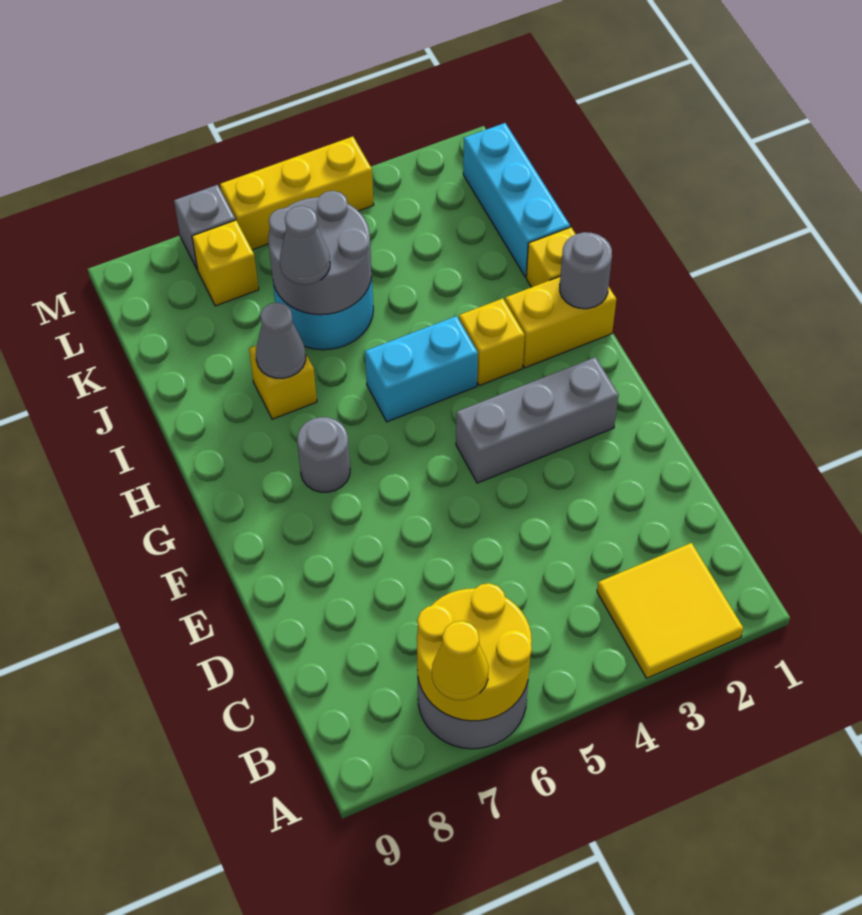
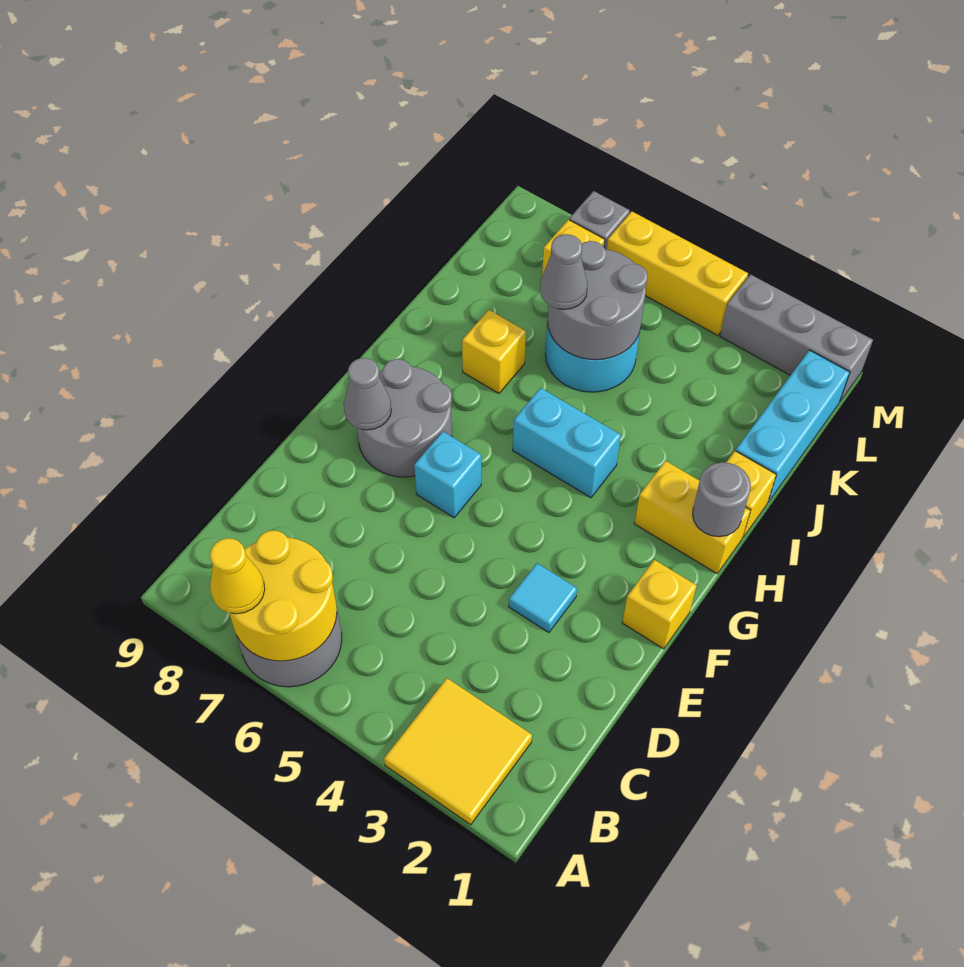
none -> cyan tile E3 level 1
grey brick F2:F4 level 1 -> grey brick M1:M3 level 1
none -> cyan brick F6 level 1
grey round brick G7 level 1 -> grey round brick F7:G8 level 1
yellow brick H3 level 1 -> yellow brick F1 level 1
grey cone I7 level 2 -> grey cone F8 level 2

